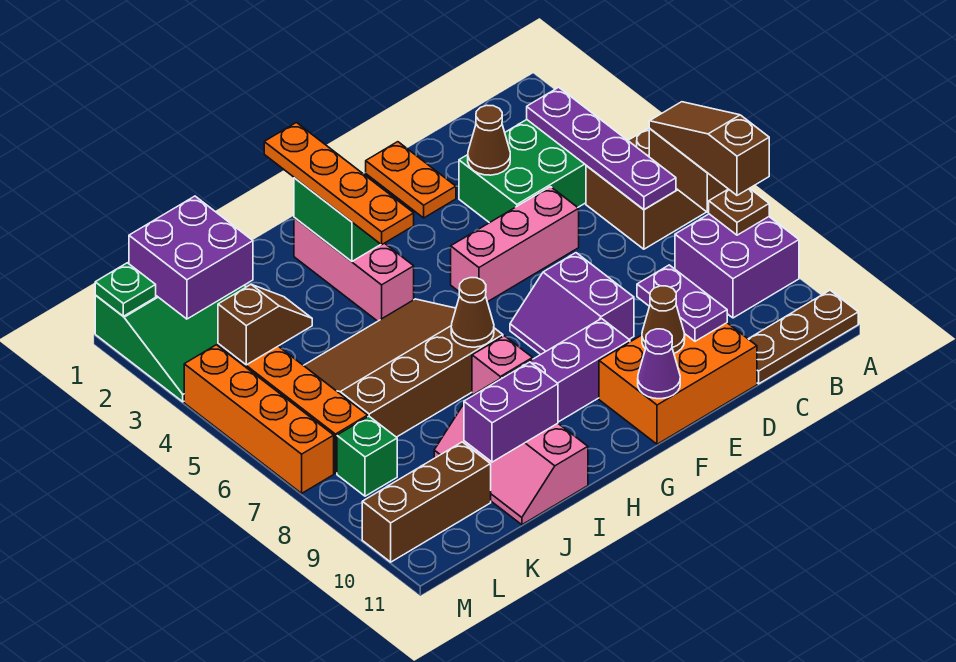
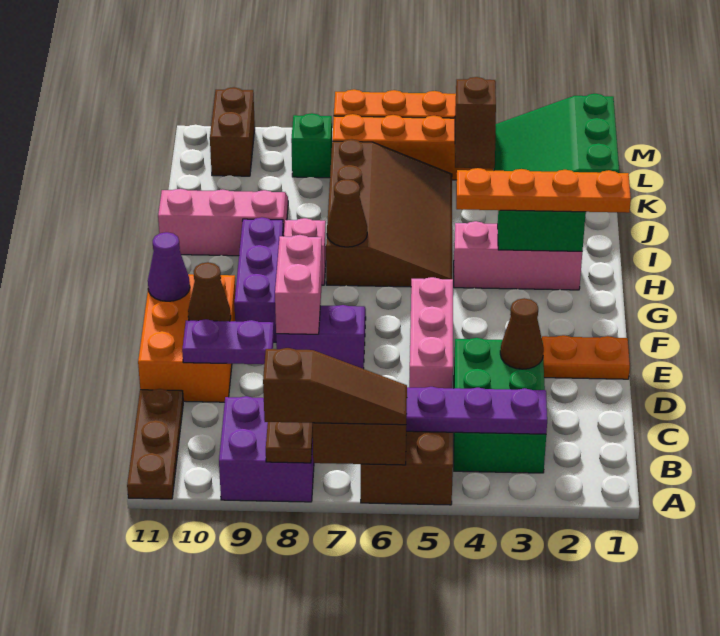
none -> pink brick E8:F8 level 2
purple brick I10:J10 level 2 -> none
purple brick K1:L2 level 2 -> none
brown brick K10:M10 level 1 -> brown brick L10:M10 level 1
green plate M1 level 2 -> none

